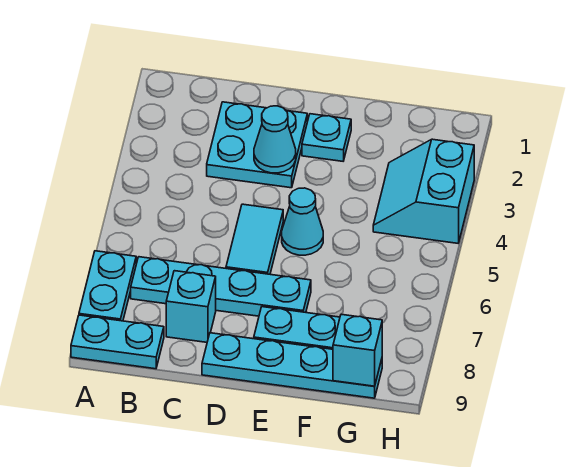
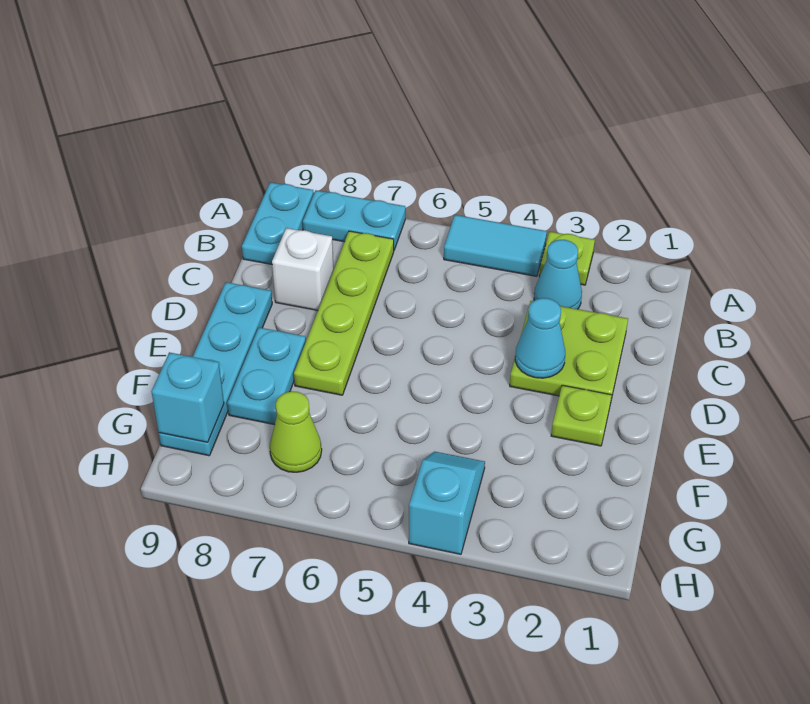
none -> lime plate A3 level 1
cyan plate B7:E7 level 1 -> lime plate B7:E7 level 1
cyan plate C2:D3 level 1 -> lime plate C2:D3 level 1
cyan brick C8 level 1 -> white brick C8 level 1
cyan tile D5:D6 level 1 -> cyan tile A4:A5 level 1
cyan plate E2 level 1 -> lime plate E2 level 1
cyan cone E5 level 1 -> cyan cone B3 level 1
cyan slope G3:H4 level 1 top H -> cyan slope G4:H4 level 1 top H
none -> lime cone G7 level 1

